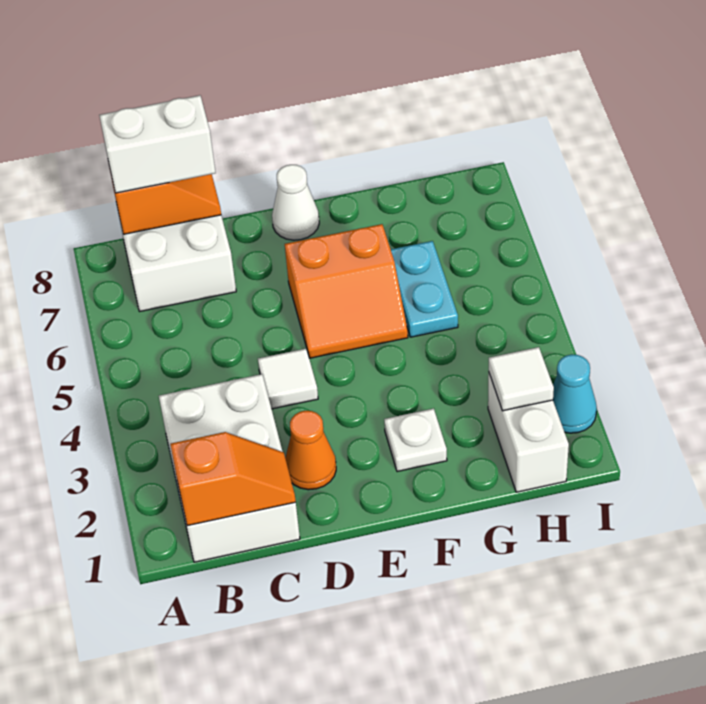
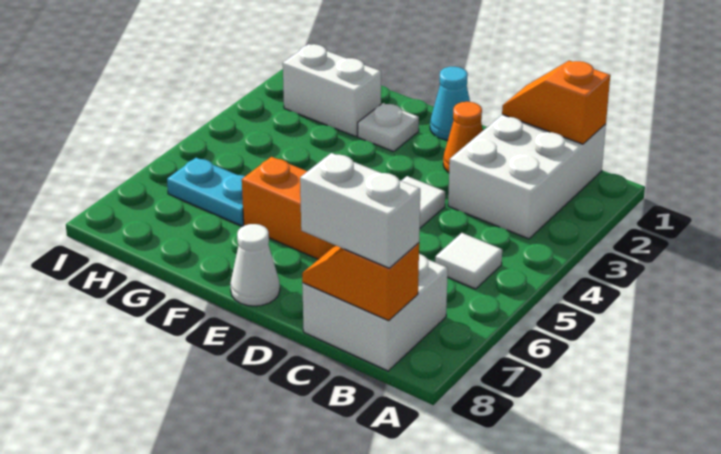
cyan plate G5:G6 level 1 -> cyan plate G6:H6 level 1
white brick H1:H2 level 1 -> white brick G2:H2 level 1
white tile H2 level 2 -> white tile B5 level 1
cyan cone I2 level 1 -> cyan cone E1 level 1

